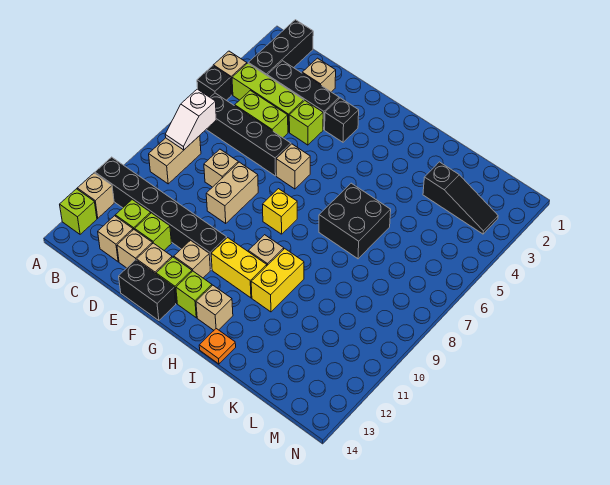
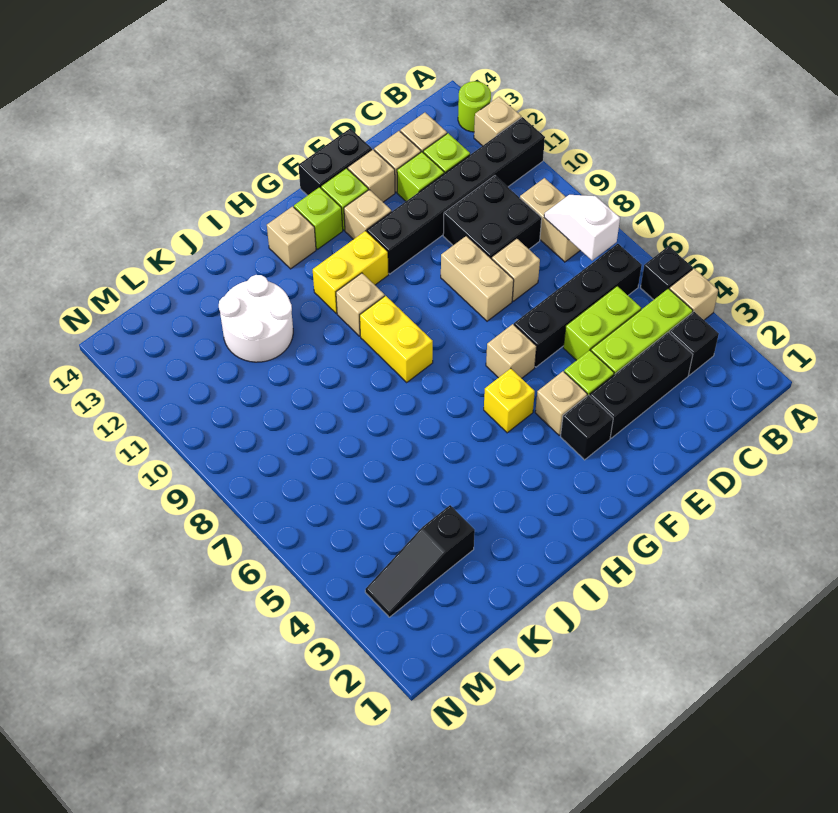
lime brick A13 level 1 -> lime round brick A13 level 1
black brick B1:B3 level 1 -> black brick B3 level 1
tan brick D2 level 1 -> tan brick F4 level 1
yellow brick G8 level 1 -> yellow brick G5 level 1
black brick I6:J7 level 1 -> black brick C9:D10 level 1
yellow brick I10:I11 level 1 -> yellow brick H8:H9 level 1
orange plate I14 level 1 -> none
none -> white round brick J11:K12 level 1

